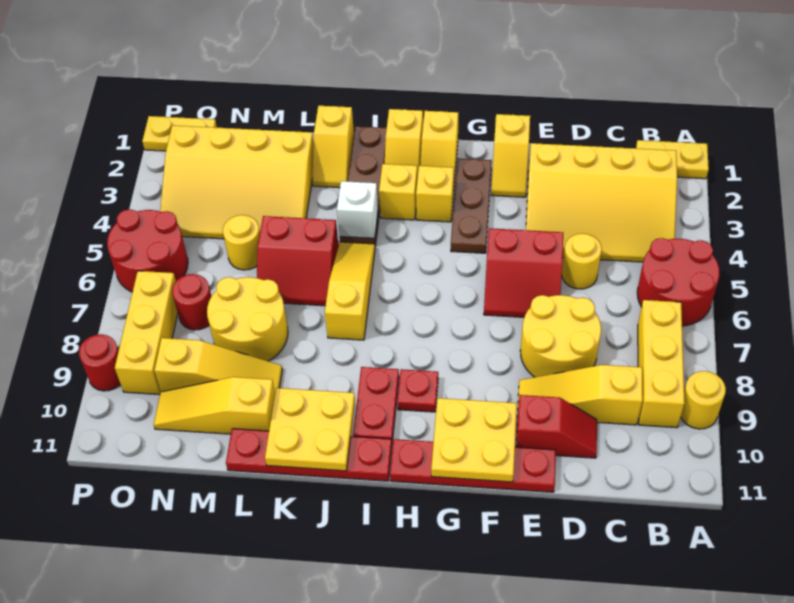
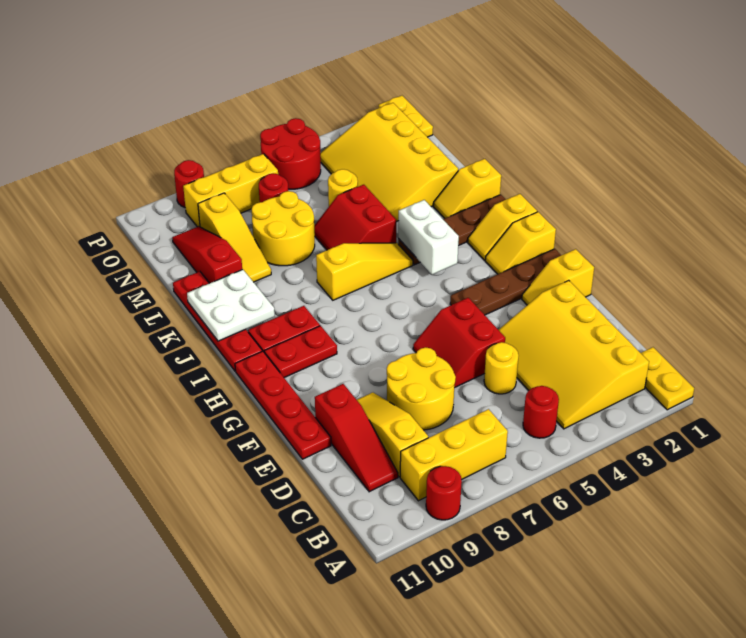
red round brick A5:B6 level 1 -> red round brick B5 level 1
yellow round brick A9 level 1 -> red round brick A9 level 1
red slope D10:E10 level 1 top E -> red slope C10:E10 level 1 top E
yellow plate F10:G11 level 2 -> none
brown plate G2:G4 level 1 -> brown plate G1:G4 level 1
yellow brick H3 level 1 -> none
red plate H9 level 1 -> red plate H9:H10 level 1
yellow brick I3 level 1 -> none
white brick J4 level 2 -> white brick I4:J4 level 2
yellow plate J10:K11 level 2 -> white plate J10:K11 level 2
yellow slope L10:N10 level 1 top L -> red slope L10:N10 level 1 top L

